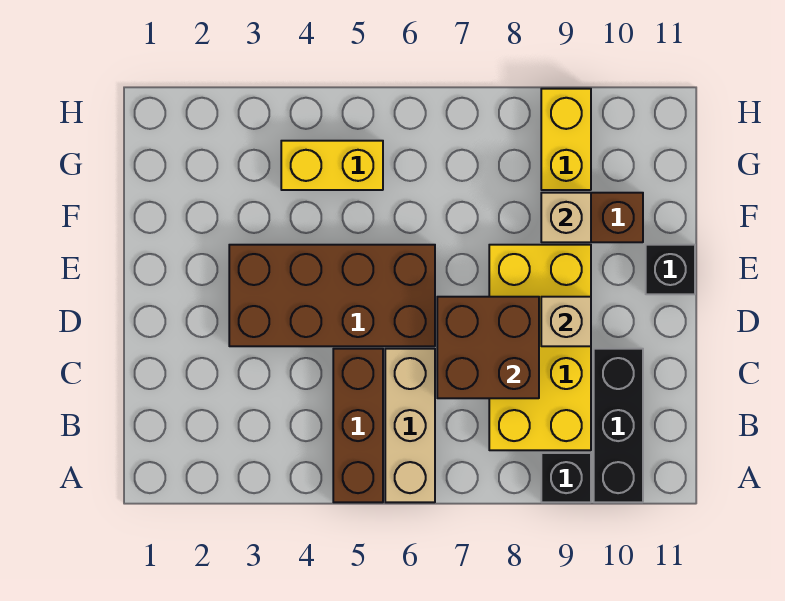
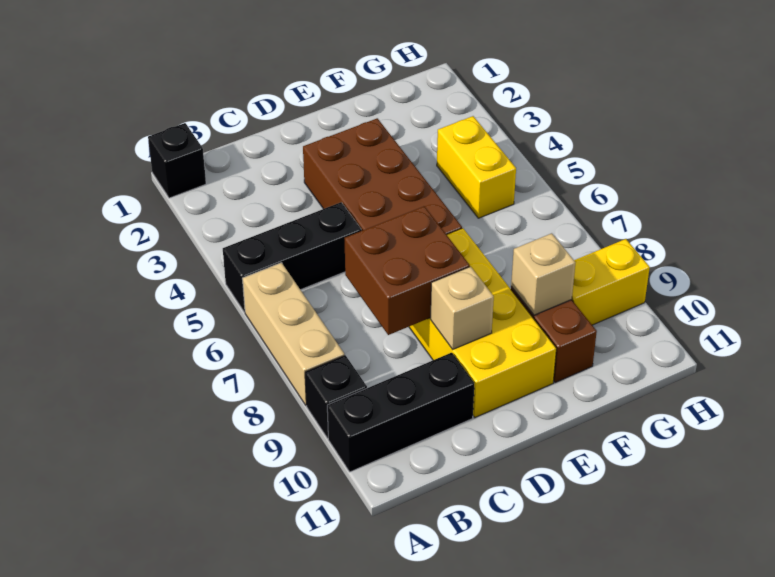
brown brick A5:C5 level 1 -> black brick A5:C5 level 1
tan brick A6:C6 level 1 -> tan brick A6:A8 level 1
yellow brick B8:E9 level 1 -> yellow brick D7:E10 level 1
black brick E11 level 1 -> black brick A1 level 1

